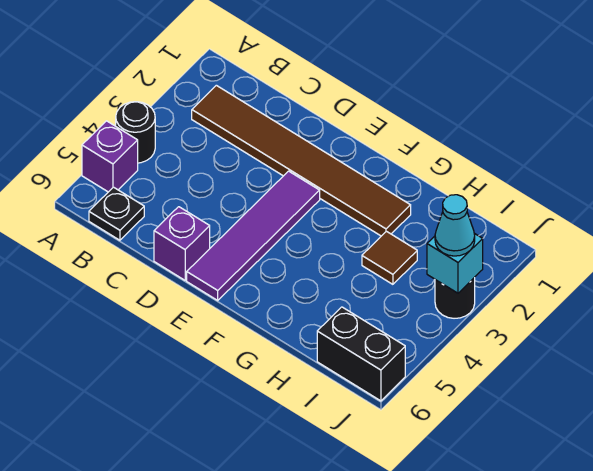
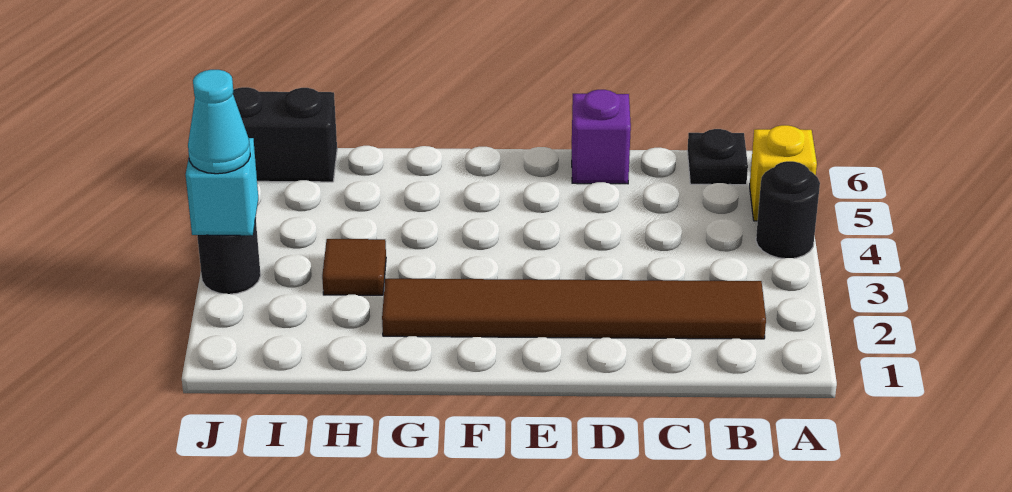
purple brick A5 level 1 -> yellow brick A5 level 1
purple tile E3:E6 level 1 -> none

